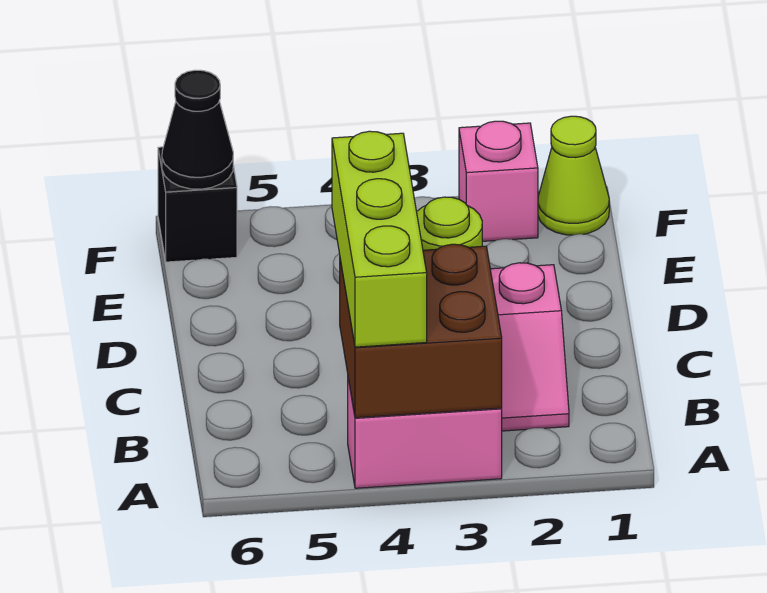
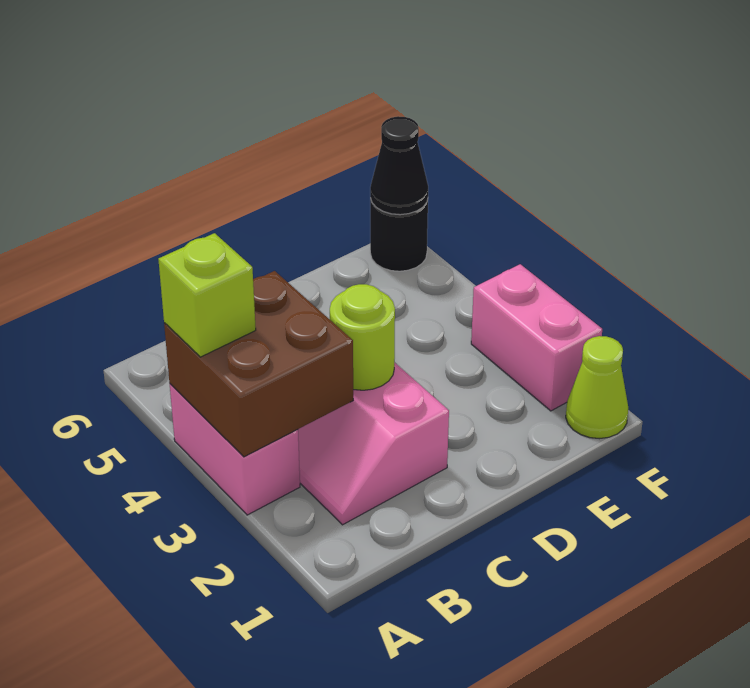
lime brick A4:C4 level 3 -> lime brick A4 level 3
pink brick F2 level 1 -> pink brick F2:F3 level 1
black brick F6 level 1 -> black round brick F6 level 1

